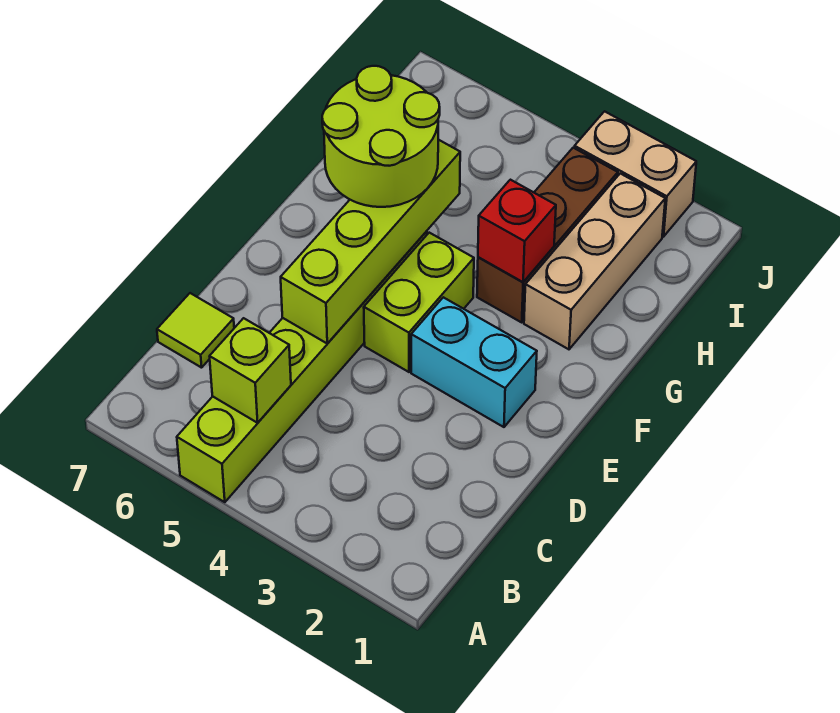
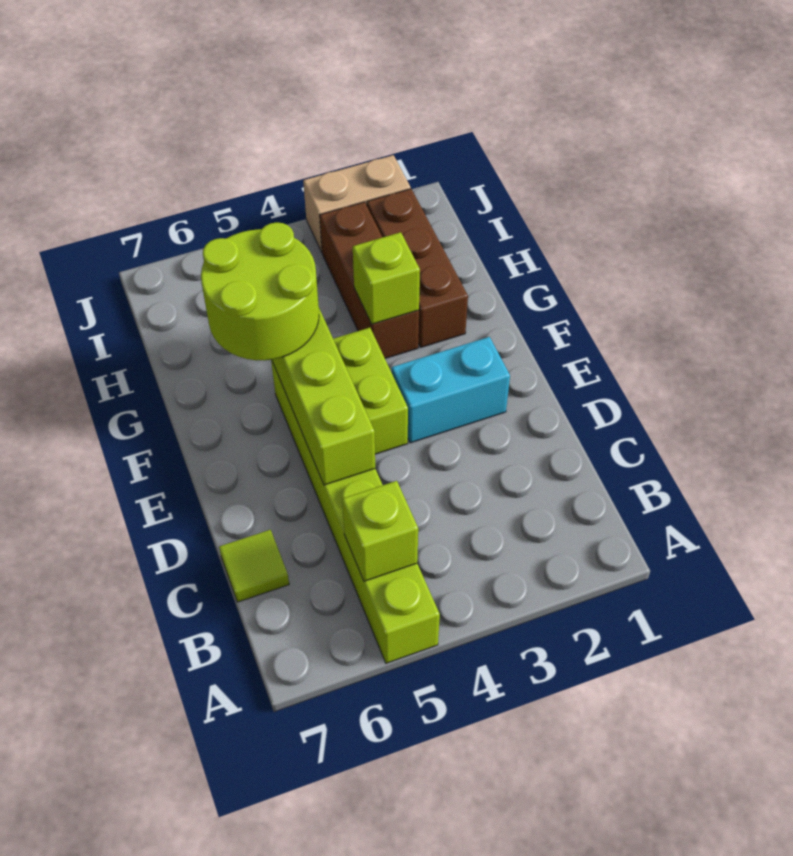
tan brick G2:I2 level 1 -> brown brick G2:I2 level 1
red brick G3 level 2 -> lime brick G3 level 2

